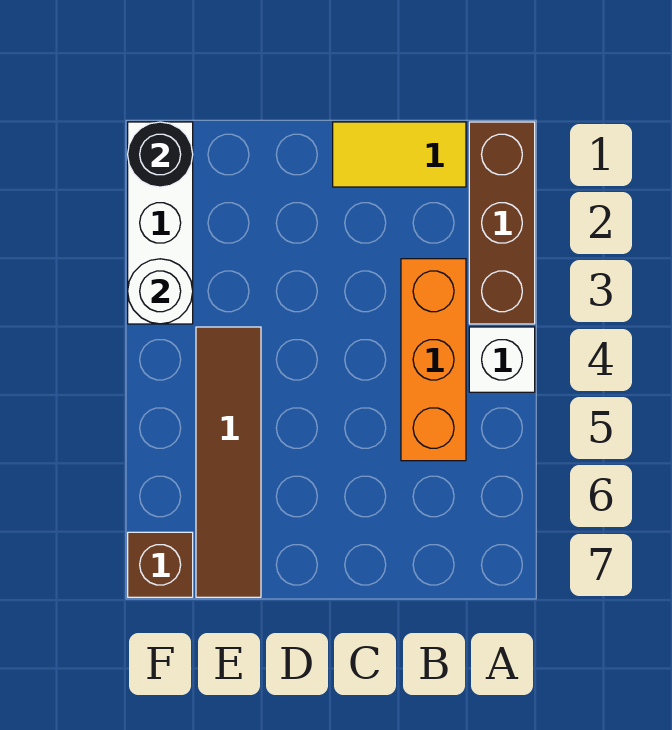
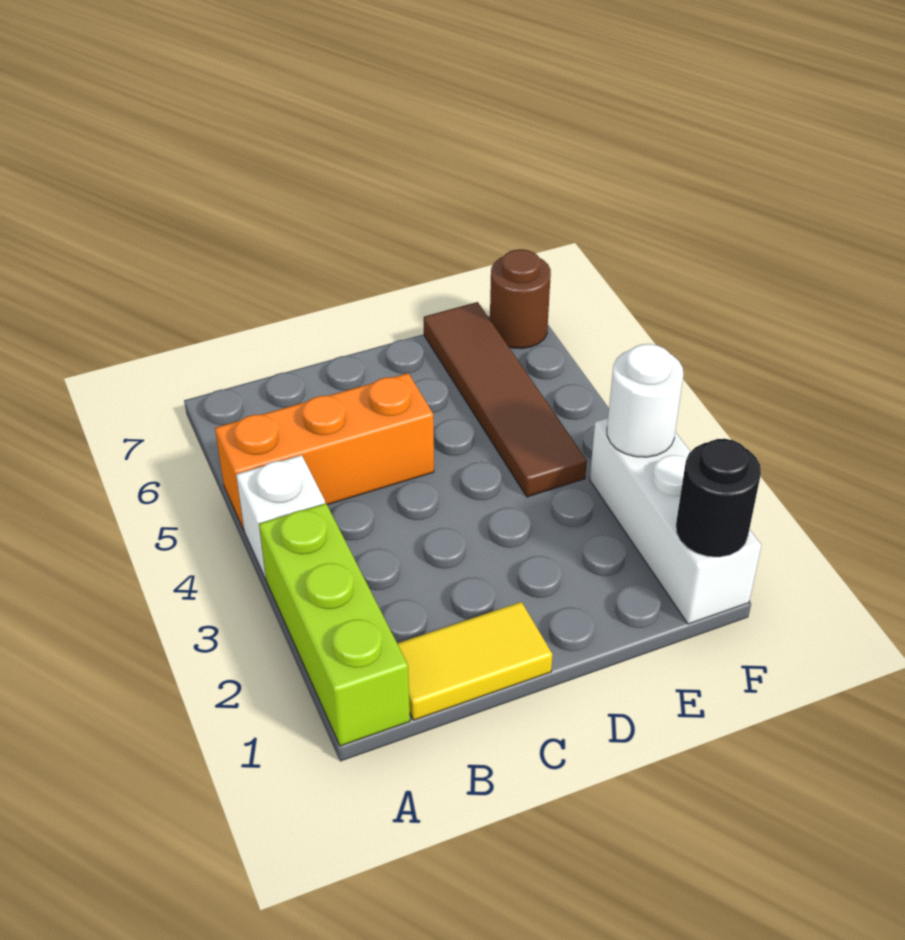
brown brick A1:A3 level 1 -> lime brick A1:A3 level 1
orange brick B3:B5 level 1 -> orange brick A5:C5 level 1
brown brick F7 level 1 -> brown round brick F7 level 1

